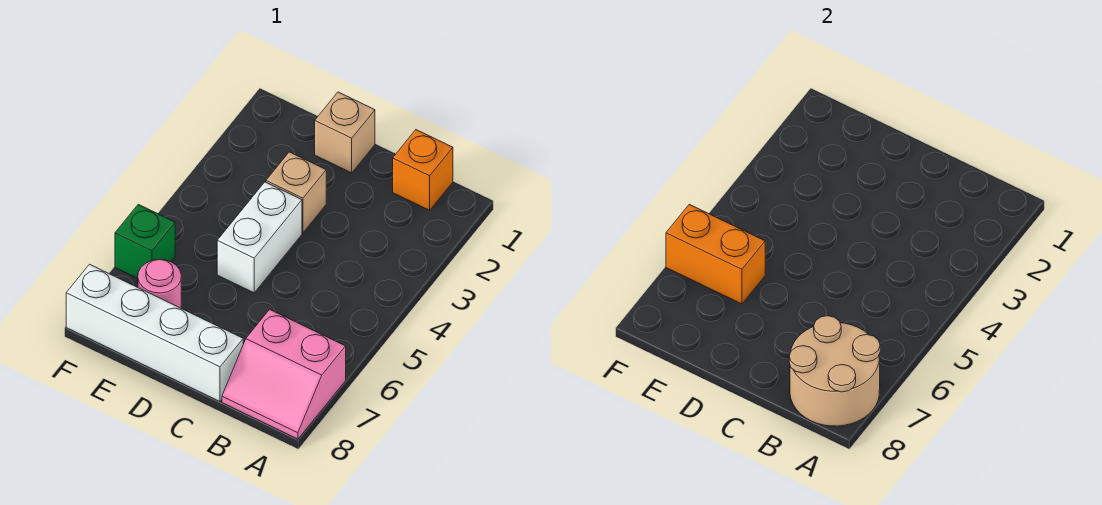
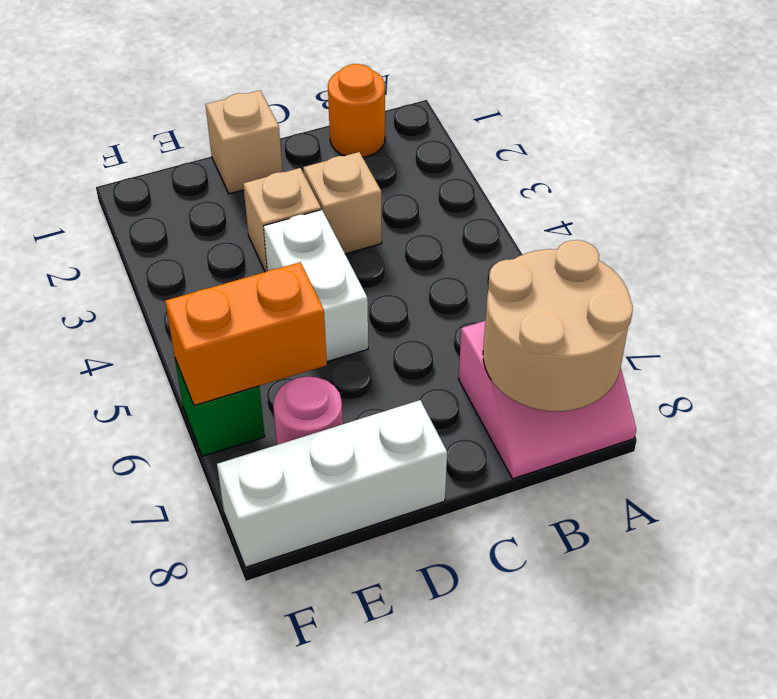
orange brick B1 level 1 -> orange round brick B1 level 1
none -> tan brick C3 level 1
white brick C8:F8 level 1 -> white brick D8:F8 level 1

